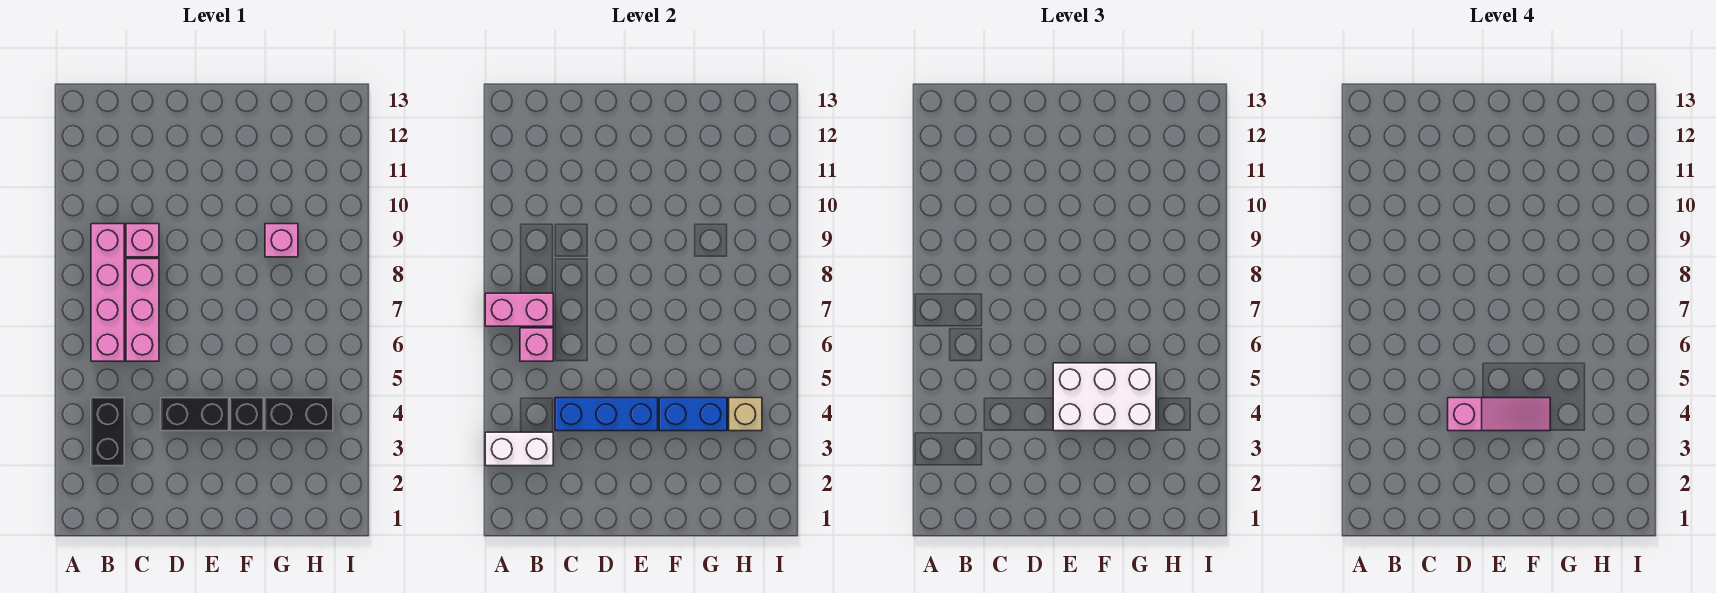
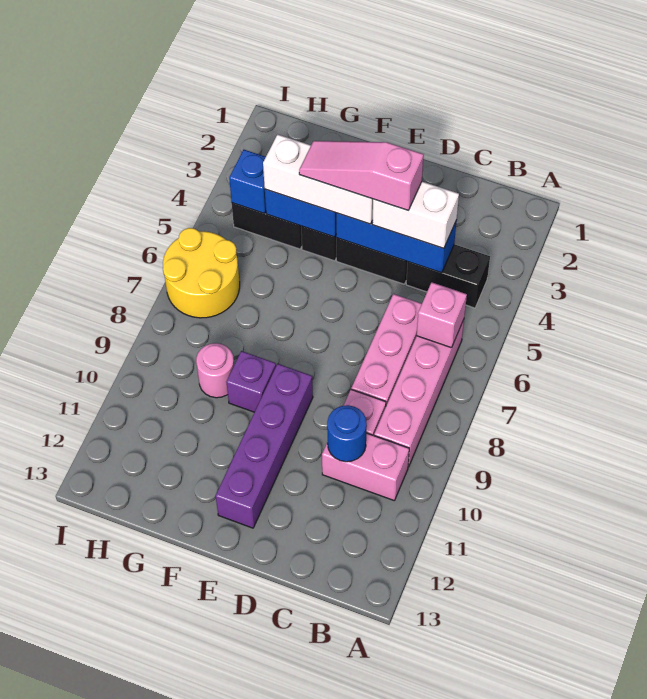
white brick A3:B3 level 2 -> white brick C4:D4 level 3
pink brick A7:B7 level 2 -> pink brick B10:C10 level 1
black brick B3:B4 level 1 -> black brick B4:C4 level 1
none -> blue round brick C10 level 2
white brick E4:G5 level 3 -> white brick E4:G4 level 3
none -> purple brick E9:E12 level 1
none -> purple brick F9 level 1
pink brick G9 level 1 -> pink round brick G9 level 1
tan brick H4 level 2 -> blue brick H4 level 2
none -> yellow round brick H6:I7 level 1

